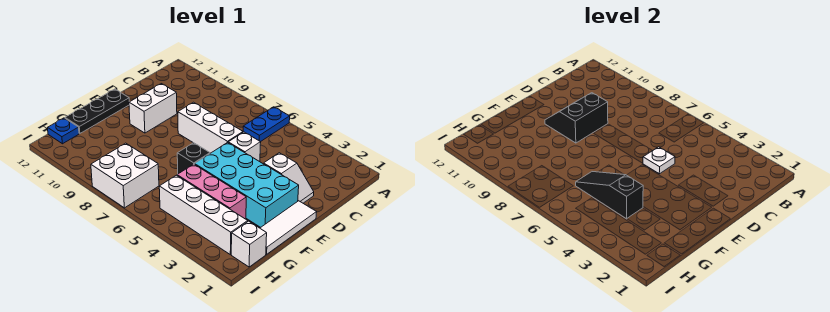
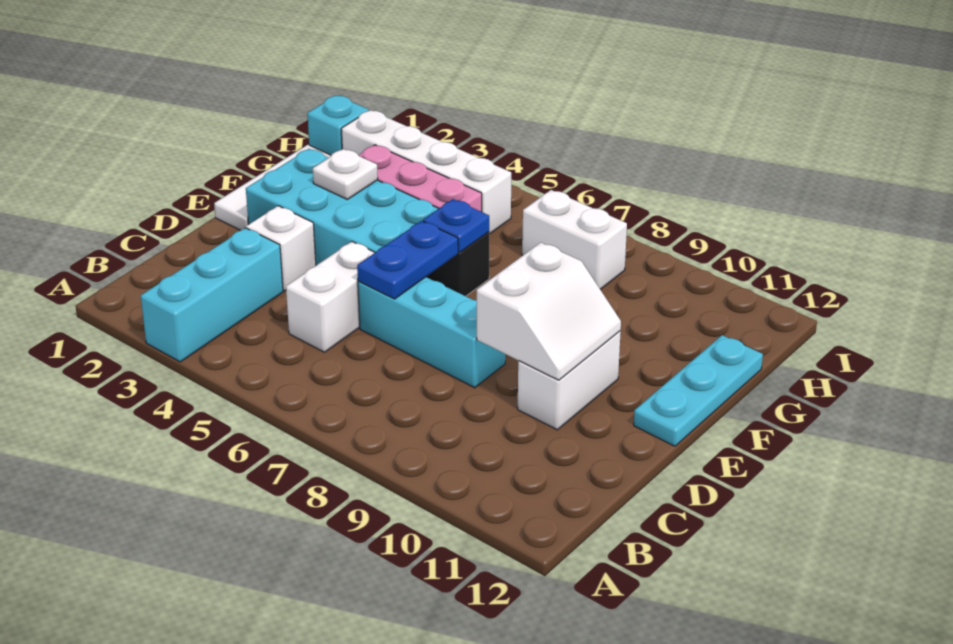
none -> cyan brick A3:C3 level 1
blue plate A6:B6 level 1 -> blue plate D6:E6 level 2
white brick D5 level 1 -> white brick C5:D5 level 1
white plate D5 level 2 -> white plate F3 level 2
white brick D6:D8 level 1 -> cyan brick D6:D8 level 1
black slope D9:E10 level 2 top 9 -> white slope D9:E10 level 2 top 9
black plate E12:G12 level 1 -> cyan plate E12:G12 level 1
black slope G4:G6 level 2 top 4 -> none
white brick H1 level 1 -> cyan brick H1 level 1
white brick H7:I8 level 1 -> white brick H7:H8 level 1
blue plate H12 level 1 -> blue plate F6 level 2

